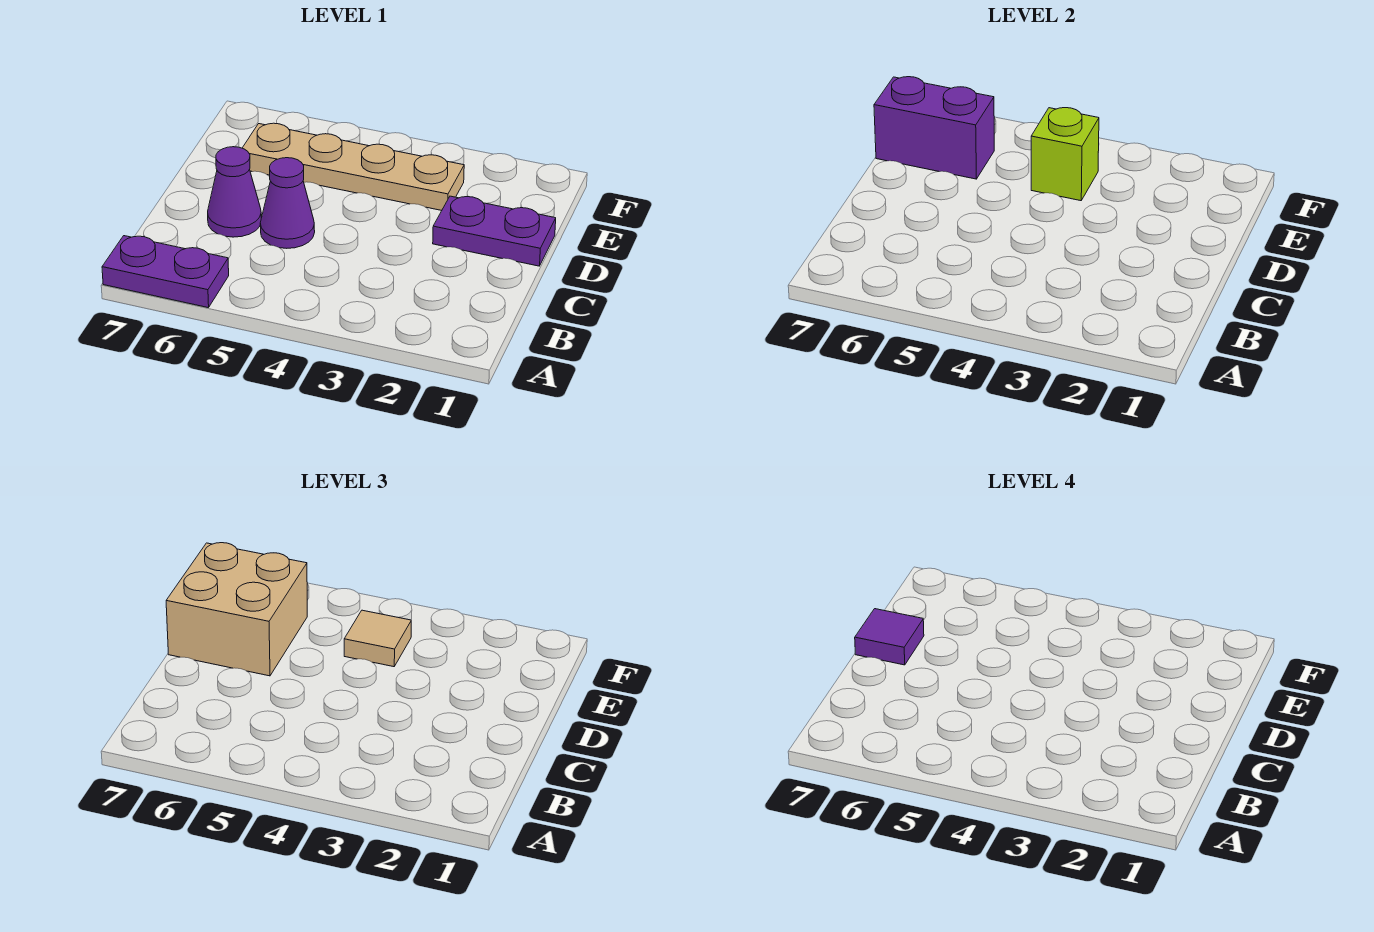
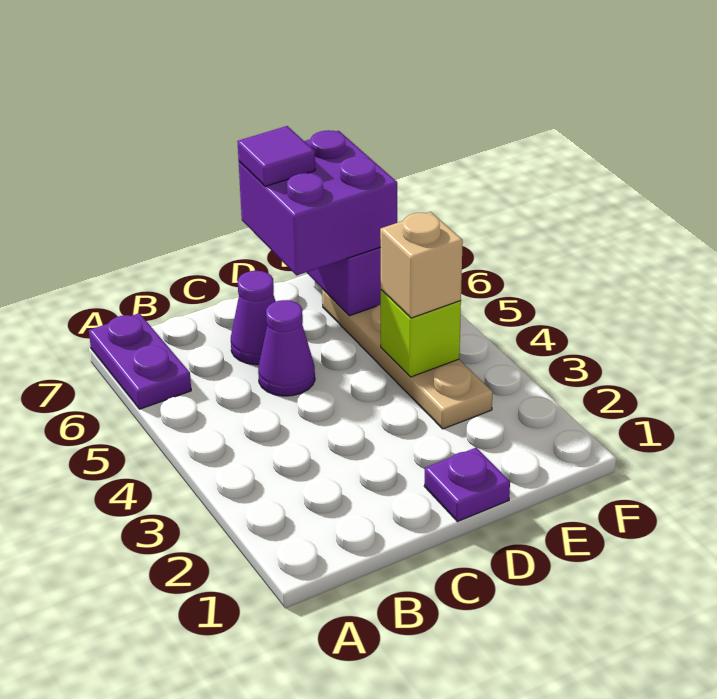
purple plate D1:D2 level 1 -> purple plate D1 level 1
tan brick D6:E7 level 3 -> purple brick D6:E7 level 3
tan tile E4 level 3 -> tan brick E4 level 3

